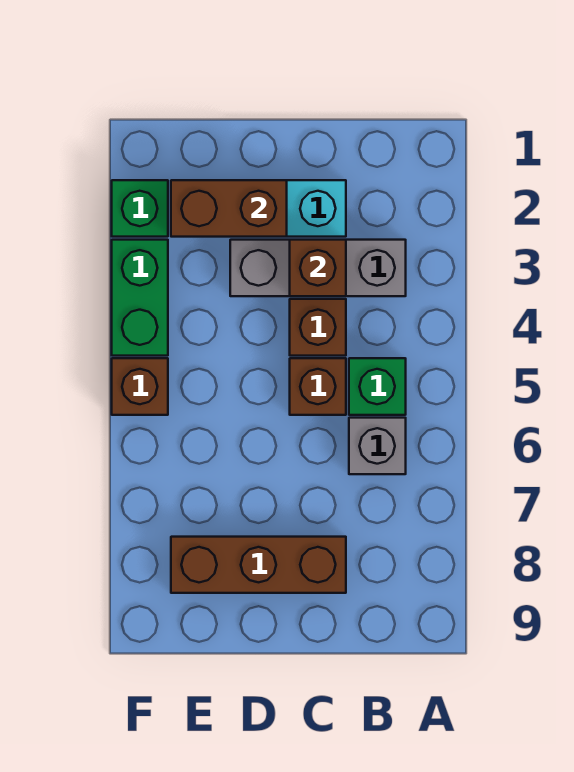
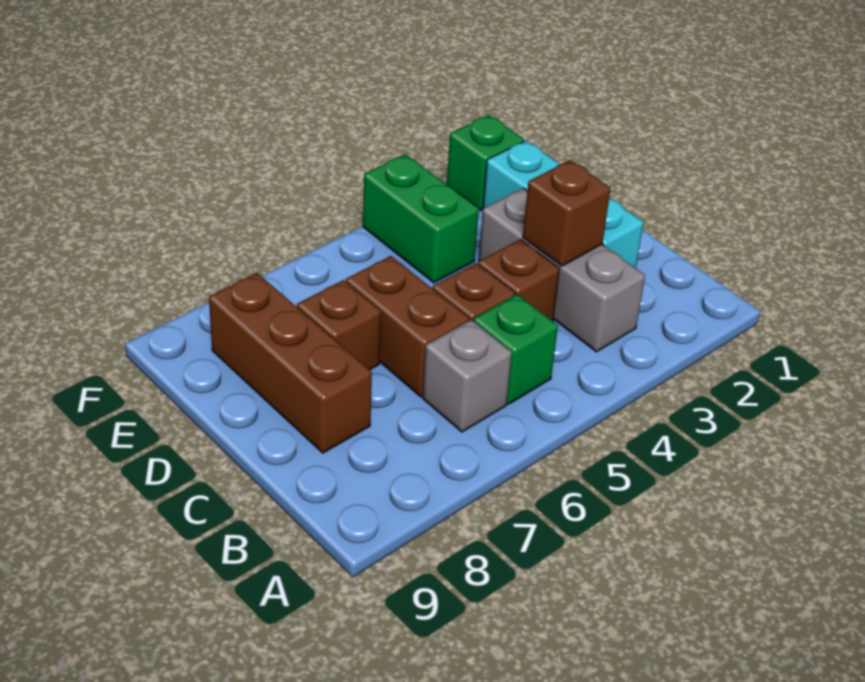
brown brick D2:E2 level 2 -> brown brick C6:D6 level 1
green brick F3:F4 level 1 -> green brick E4:F4 level 1
brown brick F5 level 1 -> brown brick D7 level 1

